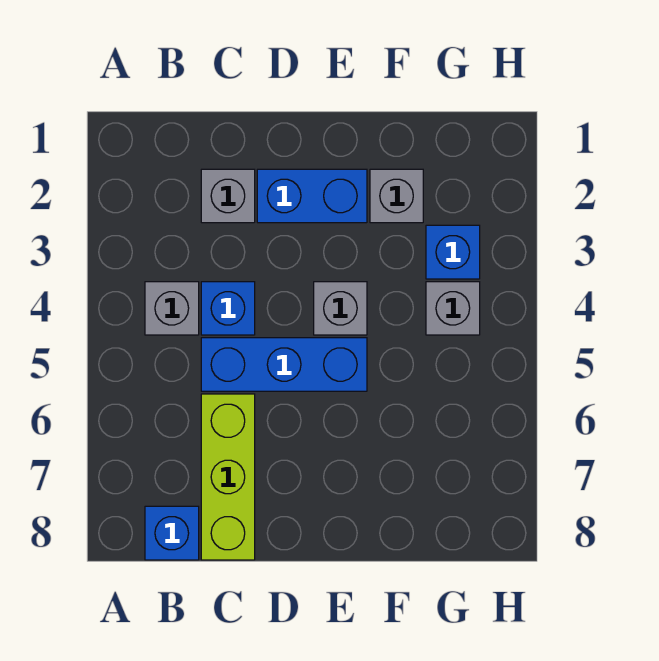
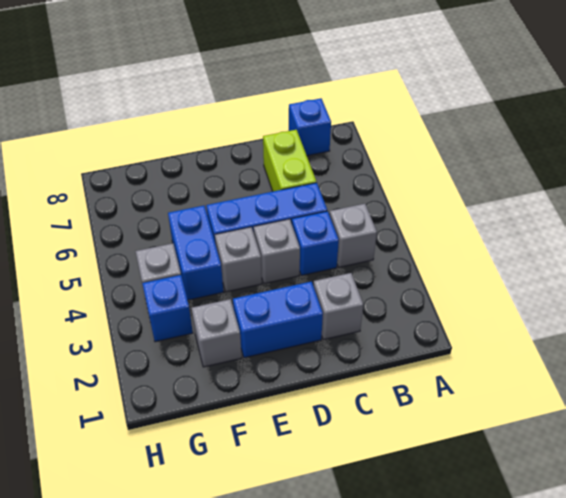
lime brick C6:C8 level 1 -> lime brick C6:C7 level 1
none -> grey brick D4 level 1
none -> blue brick F4:F5 level 1

